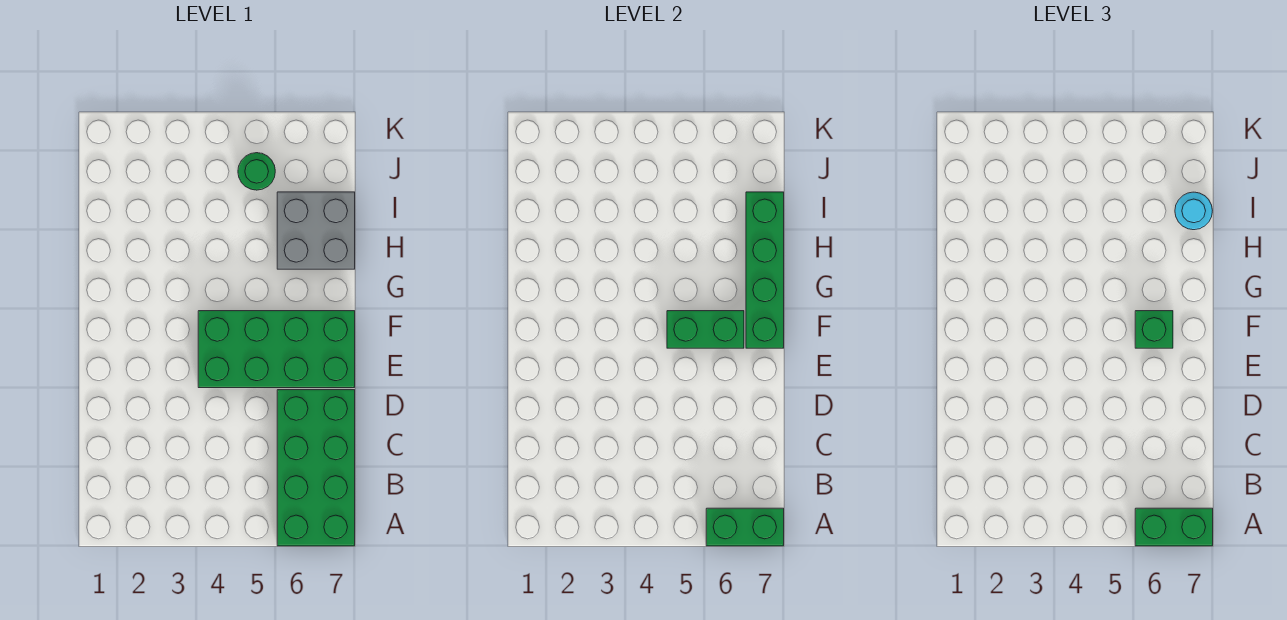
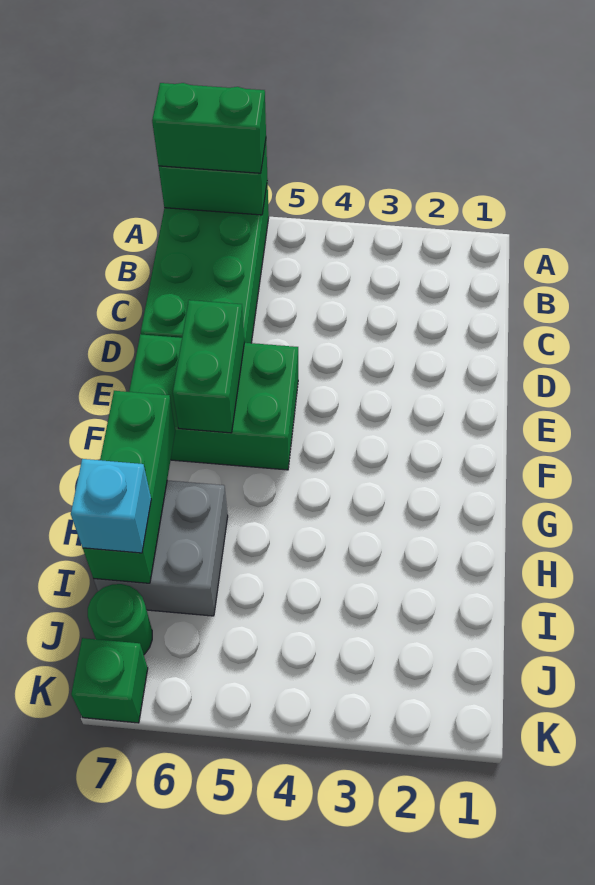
green brick E4:F7 level 1 -> green brick E5:F7 level 1
green brick F5:F6 level 2 -> green brick E6:F6 level 2
green brick F6 level 3 -> green brick K7 level 1
green brick F7:I7 level 2 -> green brick G7:I7 level 2
cyan round brick I7 level 3 -> cyan brick I7 level 3
green round brick J5 level 1 -> green round brick J7 level 1

